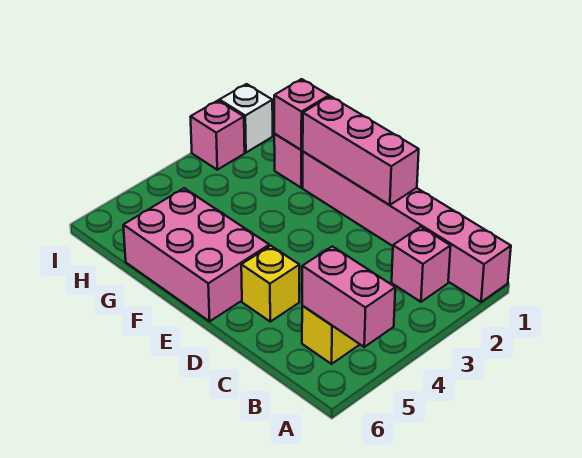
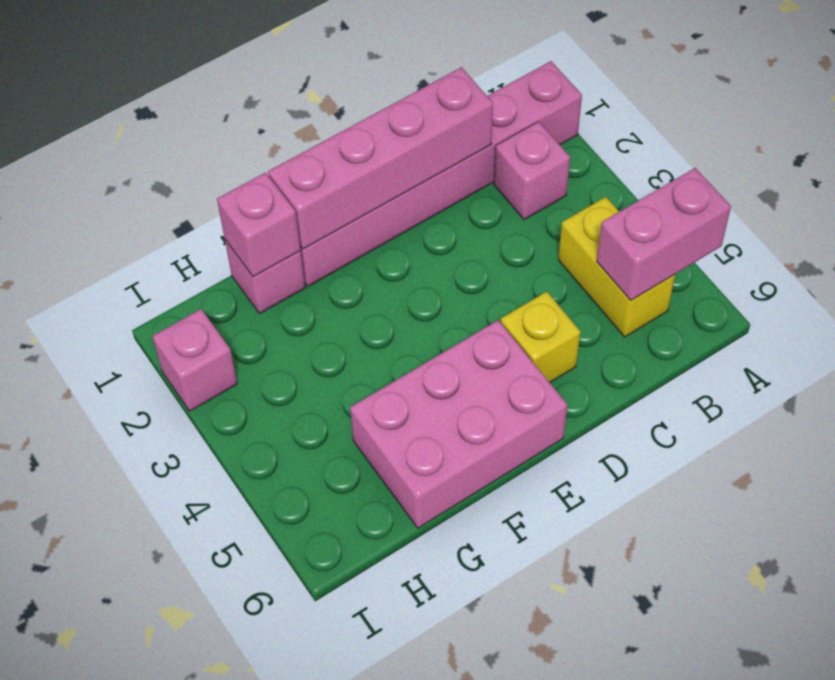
pink brick D1:F1 level 2 -> pink brick C1:F1 level 2
white brick I1 level 1 -> none

